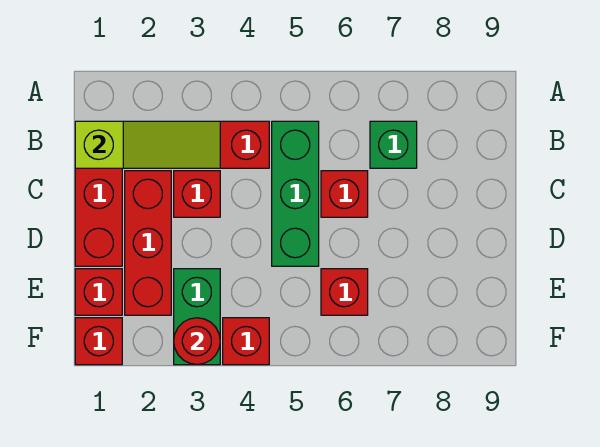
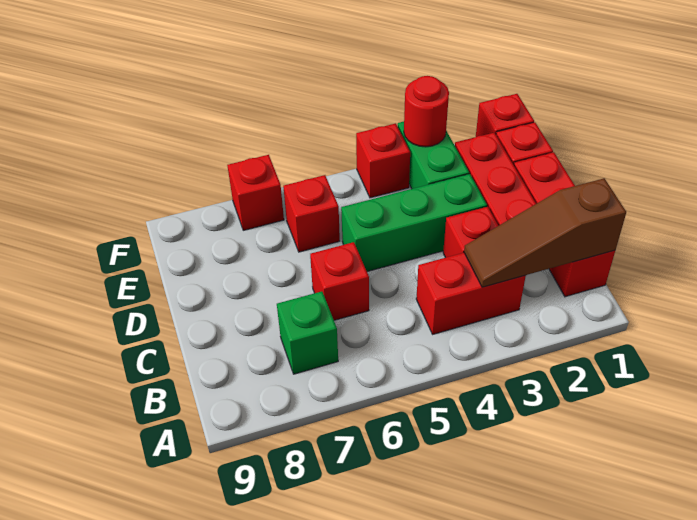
lime slope B1:B3 level 2 top 1 -> brown slope B1:B3 level 2 top 1
green brick B5:D5 level 1 -> green brick D3:D5 level 1
none -> red brick F7 level 1

